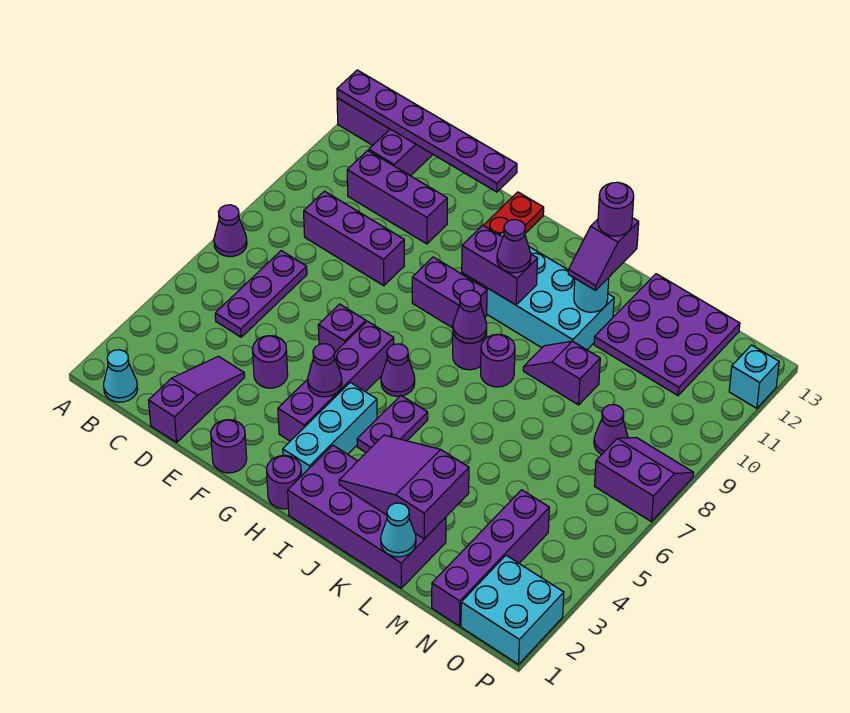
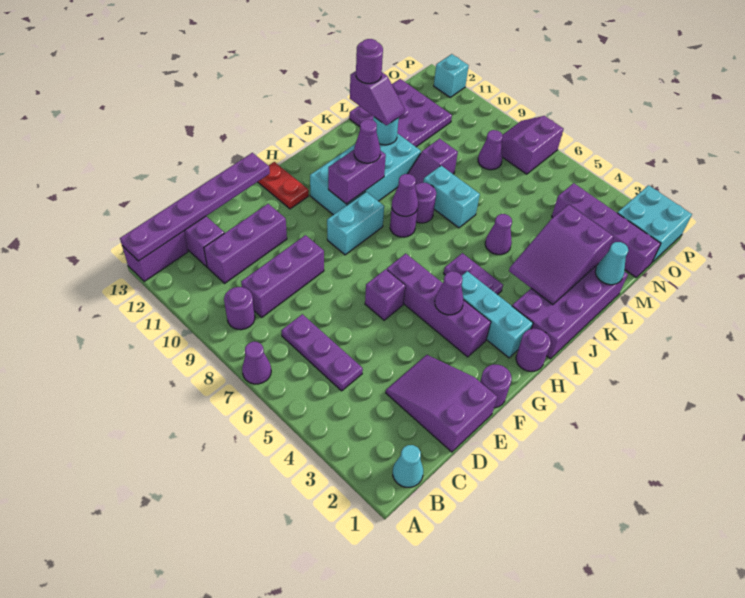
purple slope D1:D3 level 1 top 1 -> purple slope D1:E3 level 1 top 1
purple round brick E4 level 1 -> purple round brick B9 level 1
purple brick G9:H9 level 1 -> cyan brick G9:H9 level 1
purple cone H6 level 1 -> purple cone K5 level 1
none -> cyan brick K7:K8 level 1

